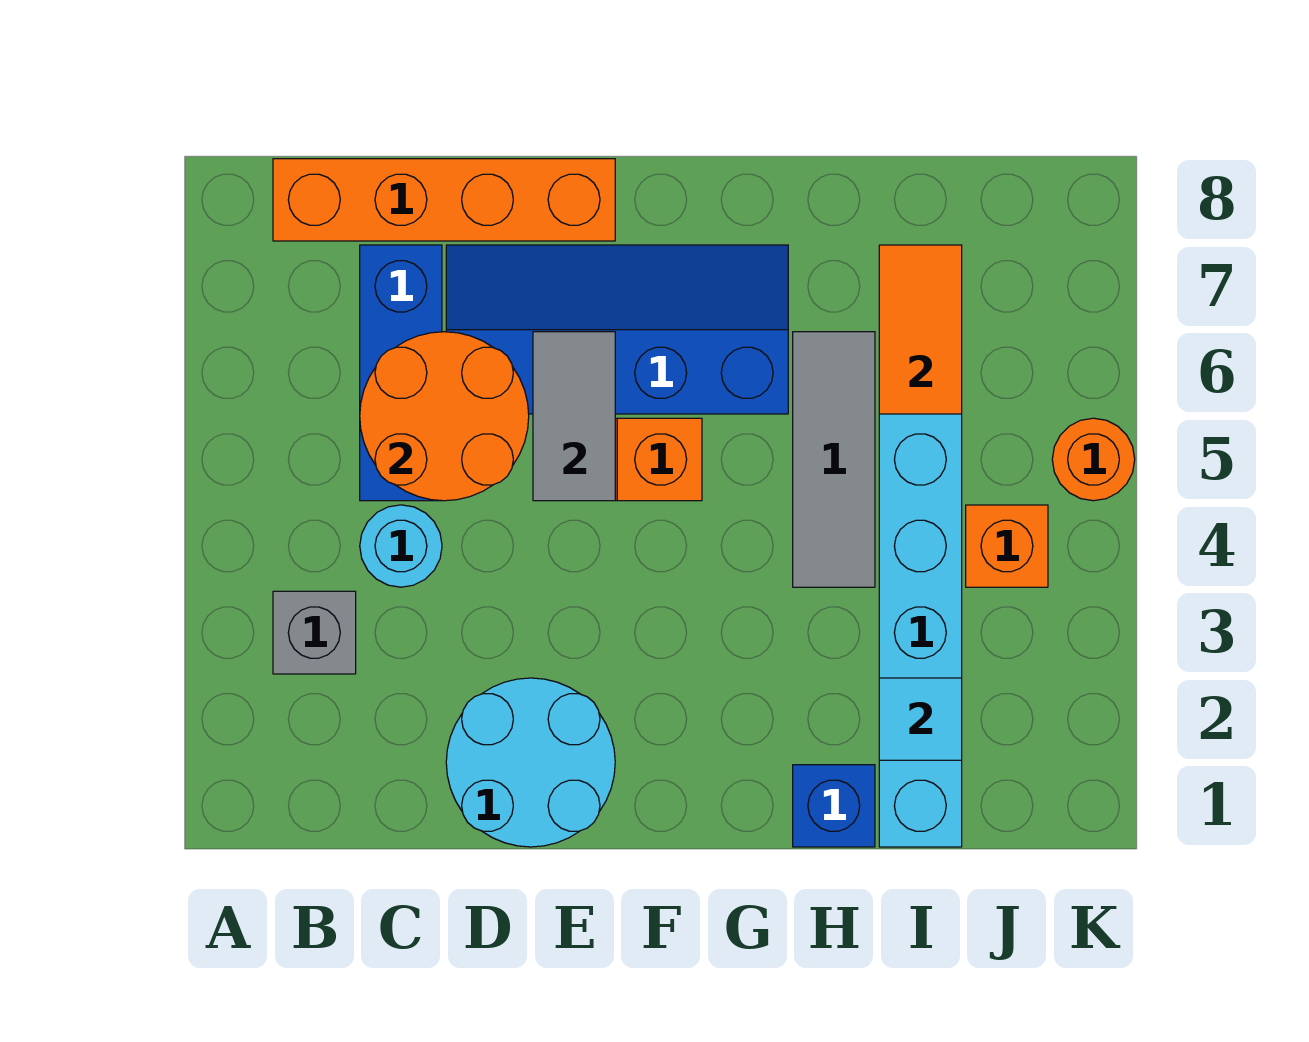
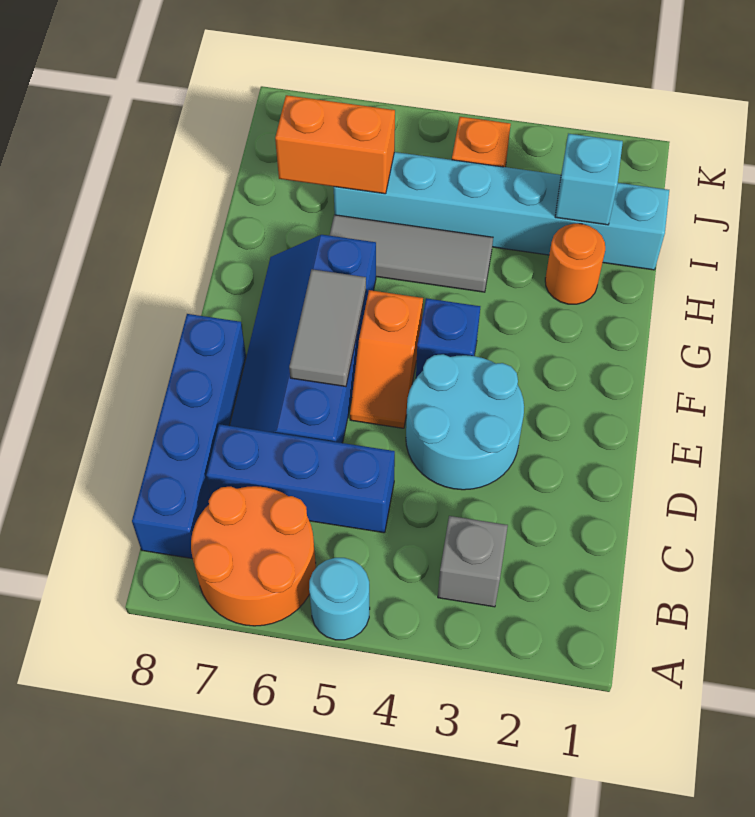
orange brick B8:E8 level 1 -> blue brick B8:E8 level 1
cyan round brick C4 level 1 -> cyan round brick A5 level 1
orange round brick C5:D6 level 2 -> orange round brick A6:B7 level 1
cyan round brick D1:E2 level 1 -> cyan round brick D3:E4 level 1
grey tile E5:E6 level 2 -> grey tile E6:F6 level 2
blue brick H1 level 1 -> blue brick F4 level 1
cyan tile I2 level 2 -> cyan brick I2 level 2
orange tile I6:I7 level 2 -> orange brick I6:I7 level 2
orange round brick K5 level 1 -> orange round brick H2 level 1

